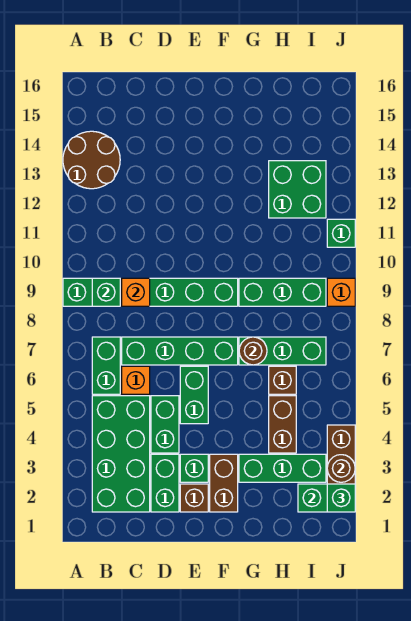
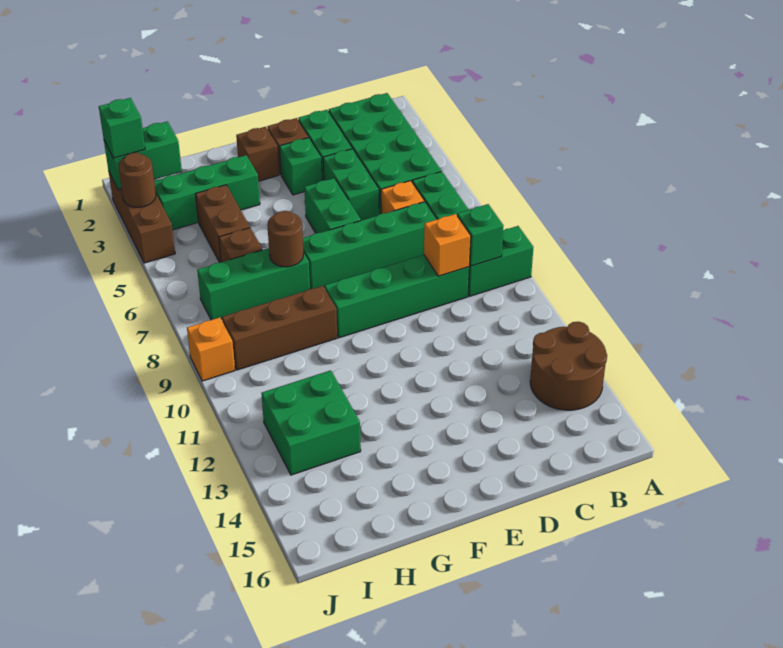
brown brick F2:F3 level 1 -> brown brick F2 level 1
green brick G9:I9 level 1 -> brown brick G9:I9 level 1
green brick J11 level 1 -> none

